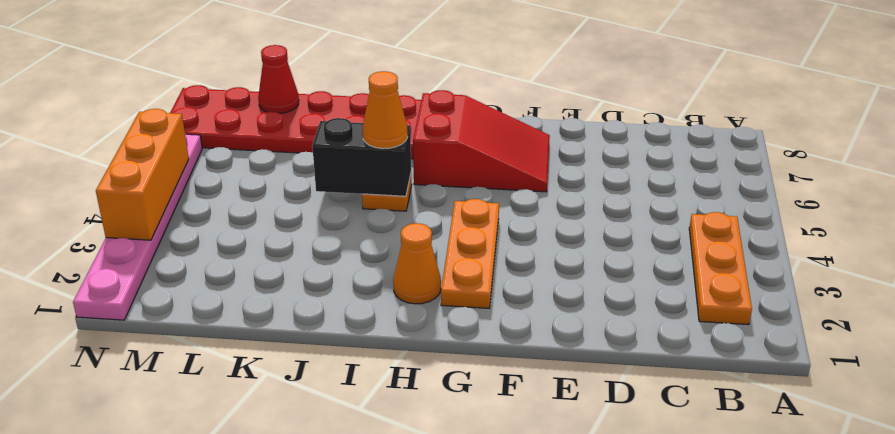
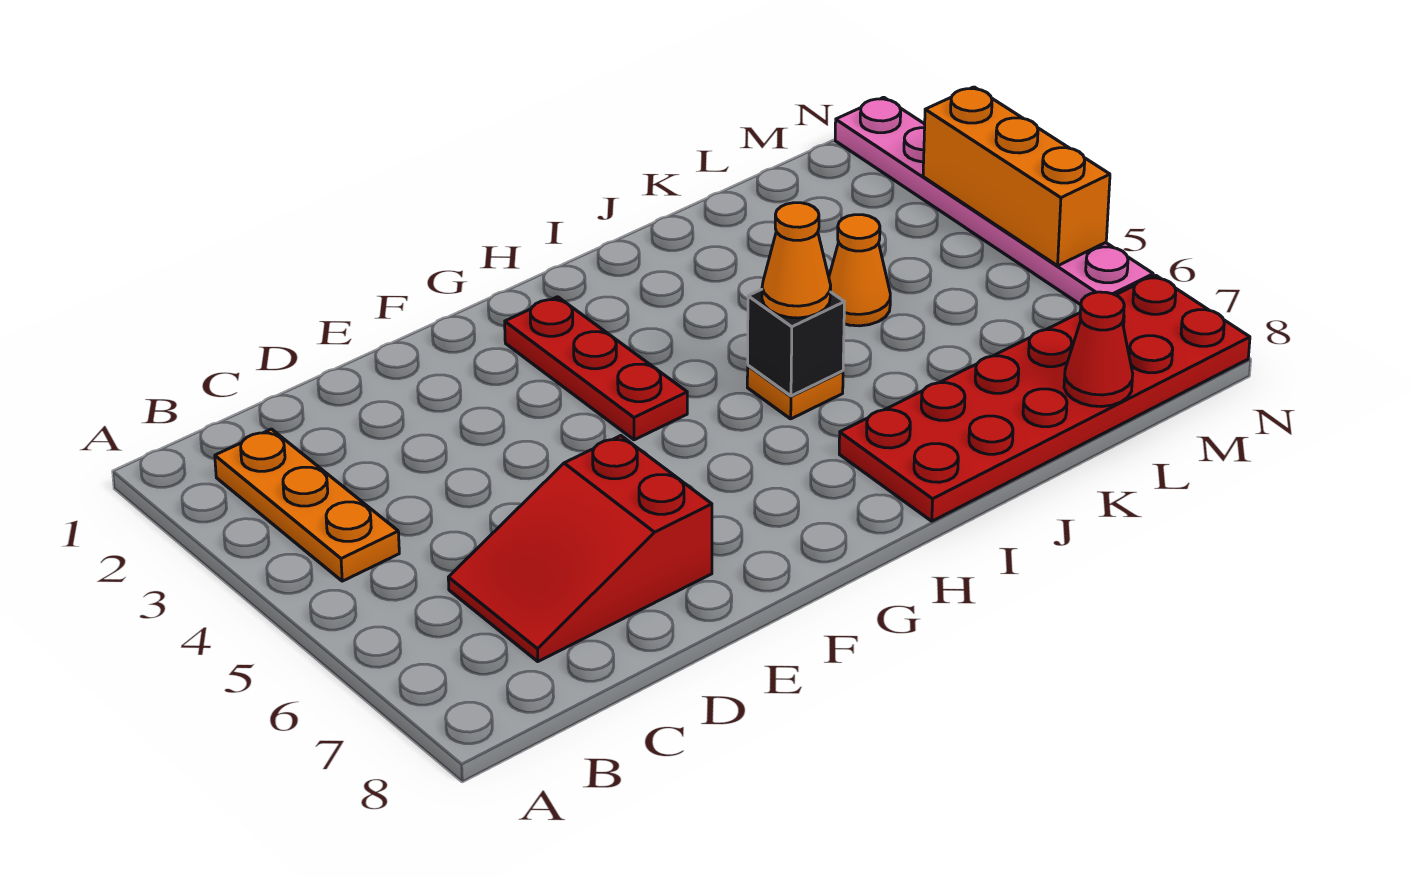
red slope F6:H7 level 1 top H -> red slope C6:E7 level 1 top E
orange plate G2:G4 level 1 -> red plate G2:G4 level 1
orange cone H2 level 1 -> orange cone K4 level 1
black brick I5:J5 level 2 -> black brick I5 level 2

